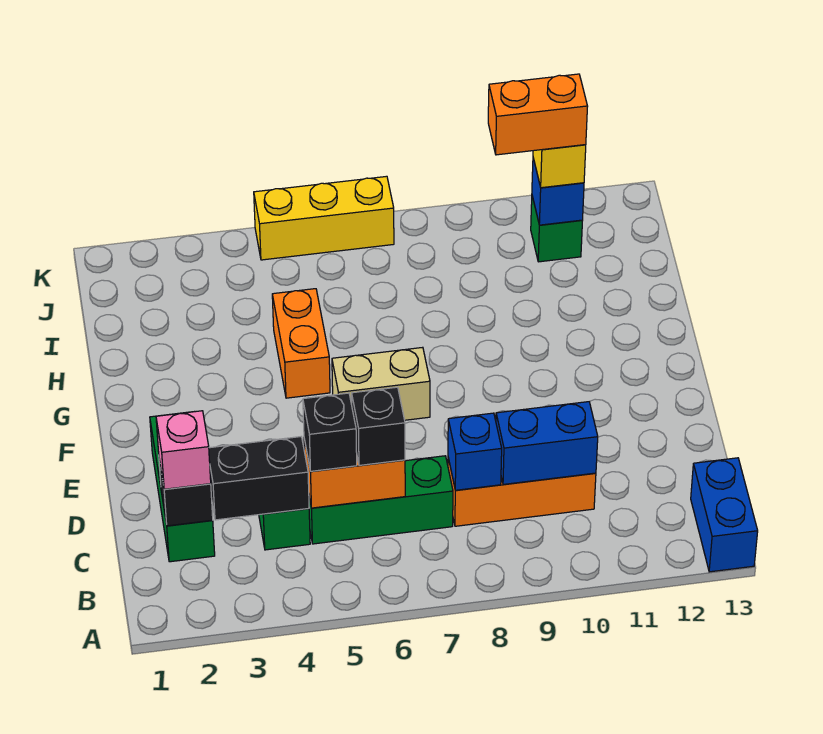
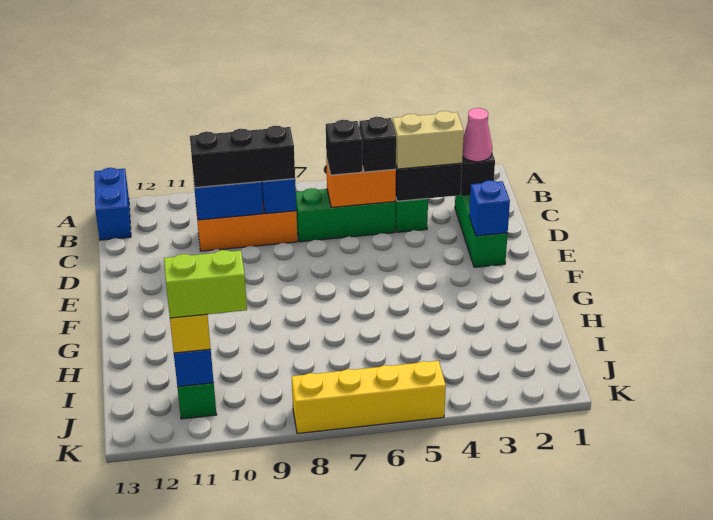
pink brick C2 level 3 -> pink cone C2 level 3
none -> black brick C8:C10 level 3
none -> blue brick E2 level 2
tan brick F6:F7 level 1 -> tan brick C3:C4 level 3
orange brick G5:H5 level 1 -> none
orange brick J10:J11 level 4 -> lime brick J10:J11 level 4
yellow brick K5:K7 level 1 -> yellow brick K5:K8 level 1

